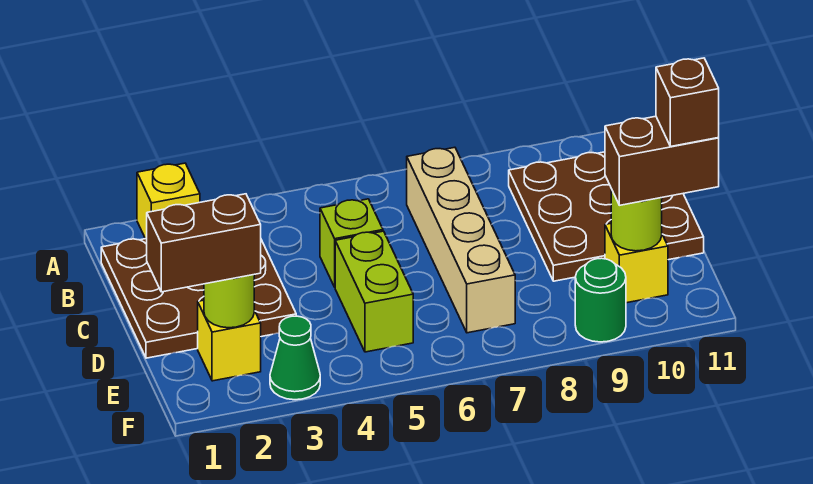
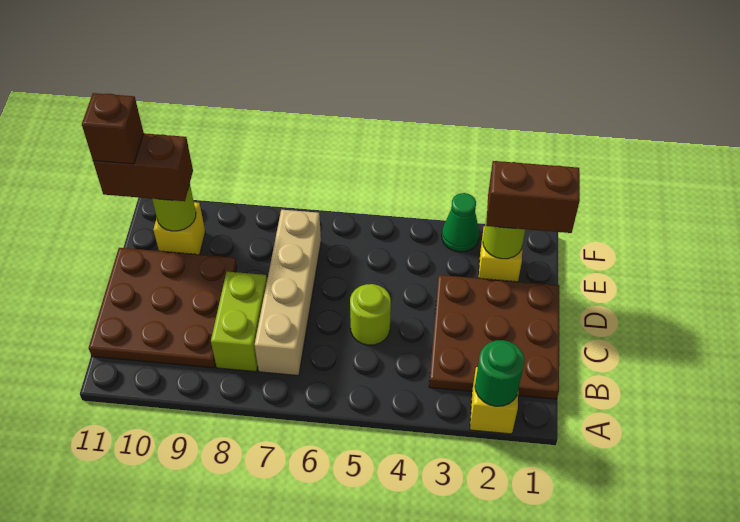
lime brick C5 level 1 -> lime round brick C5 level 1
lime brick D5:E5 level 1 -> lime brick B8:C8 level 1
green round brick F9 level 1 -> green round brick A2 level 2

